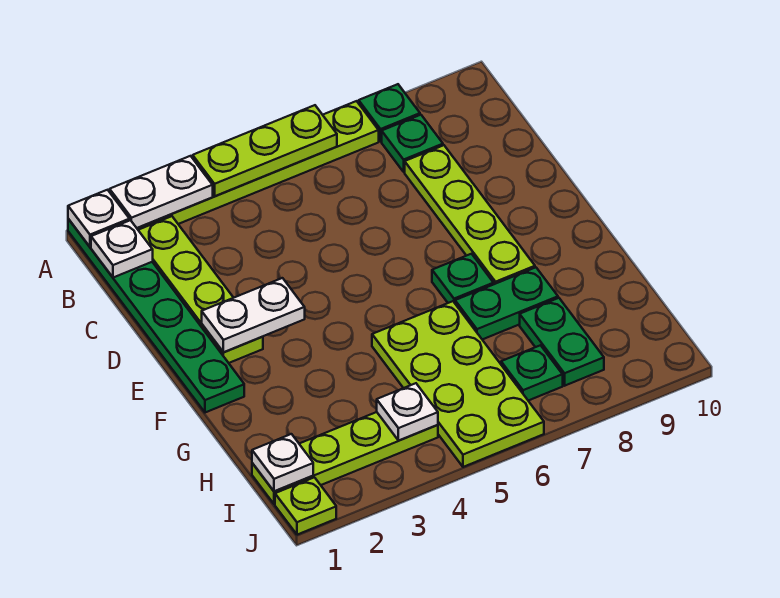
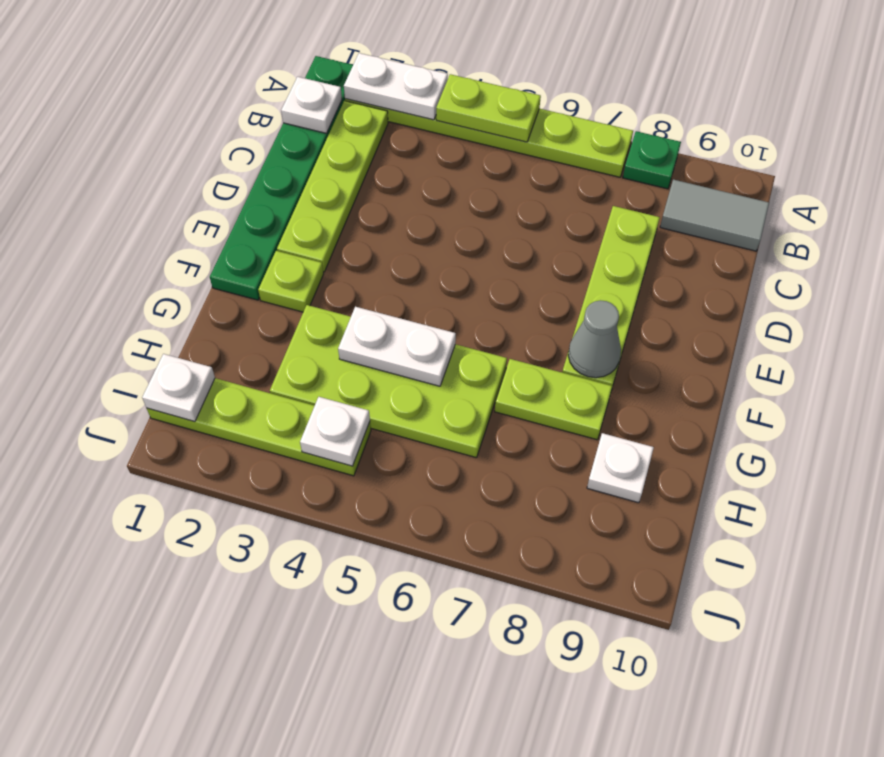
white plate A1 level 2 -> white plate H9 level 1
lime plate A4:A6 level 2 -> lime plate A4:A5 level 2
green plate B8 level 1 -> none
none -> grey tile B9:B10 level 1
white plate E2:E3 level 2 -> white plate G4:G5 level 2
green plate F7 level 1 -> none
none -> grey cone F8 level 2
lime plate G5:J6 level 1 -> lime plate G3:H6 level 1
green plate G7:G8 level 1 -> lime plate G7:G8 level 1
green plate H8:I8 level 1 -> none
green plate I7 level 1 -> none
lime plate J1 level 1 -> lime plate F2 level 1

